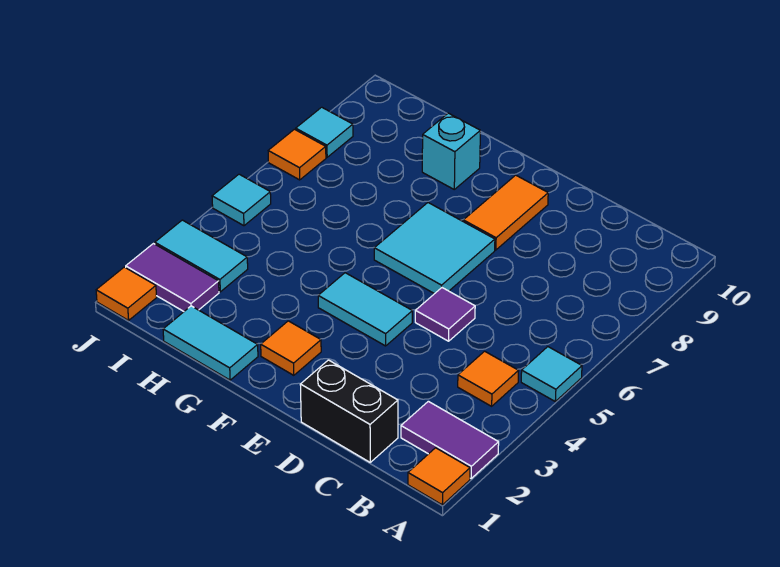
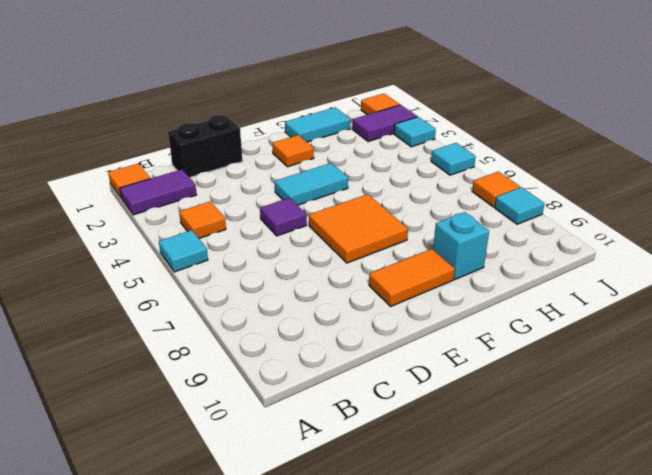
cyan tile E6:F7 level 1 -> orange tile E6:F7 level 1
orange tile E8:E9 level 1 -> orange tile E9:F9 level 1
cyan tile I3:J3 level 1 -> cyan tile J3 level 1

